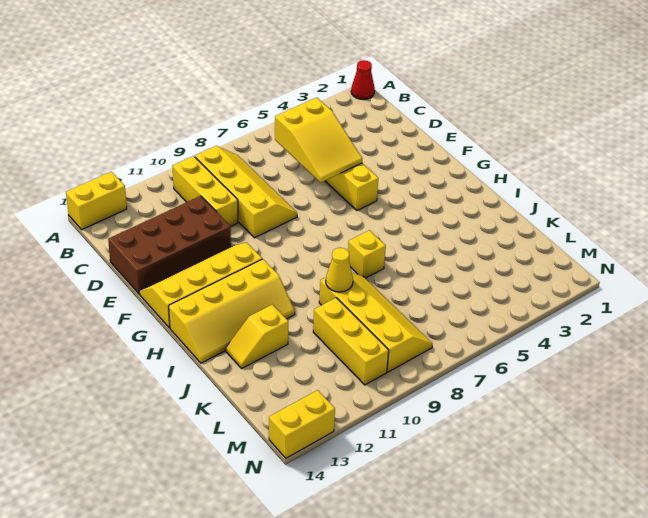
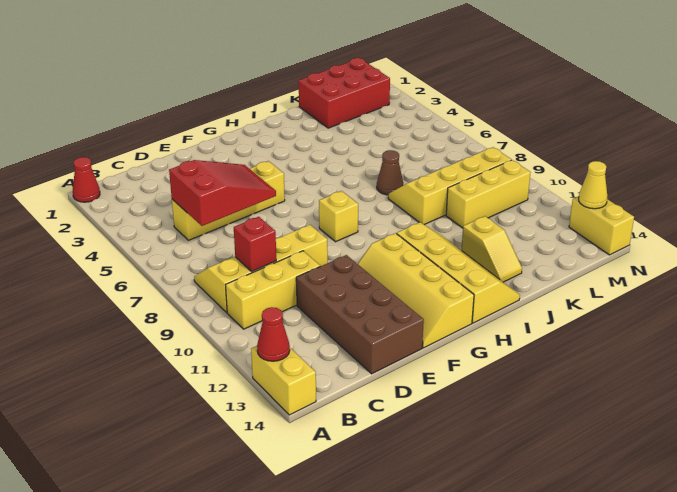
none -> red cone A13 level 2
yellow slope C5:E6 level 2 top C -> red slope C5:E6 level 2 top C
none -> red brick C9 level 2
yellow brick I7 level 1 -> yellow brick G8 level 1
none -> brown cone J7 level 1
yellow cone J9 level 2 -> yellow cone N13 level 2
none -> red brick K1:M2 level 1

